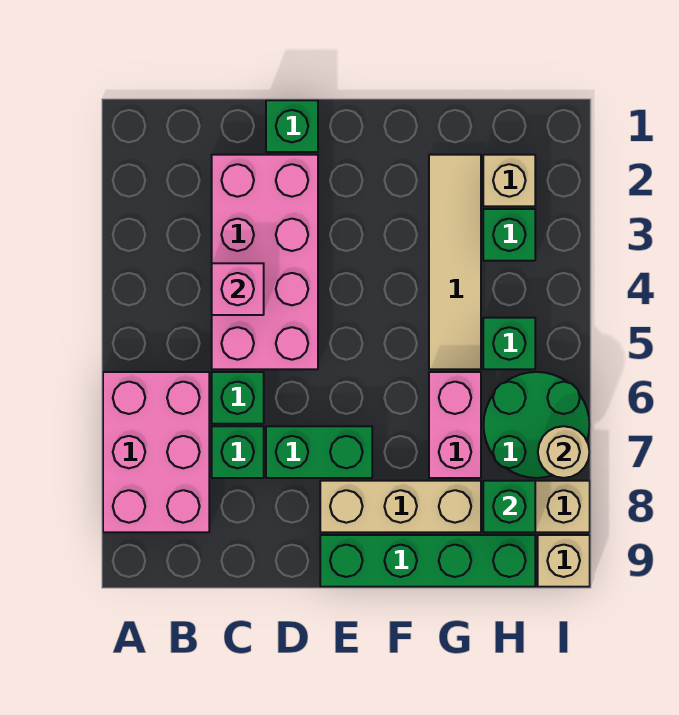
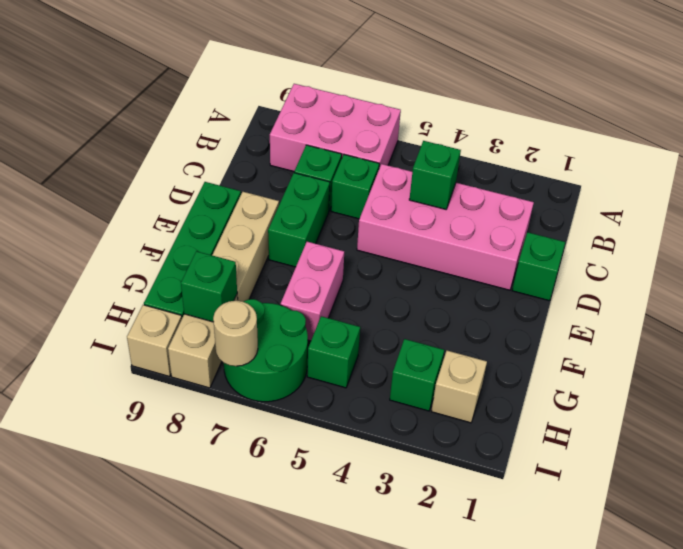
pink brick C4 level 2 -> green brick C4 level 2
tan tile G2:G5 level 1 -> none
pink brick G6:G7 level 1 -> pink brick F6:G6 level 1

